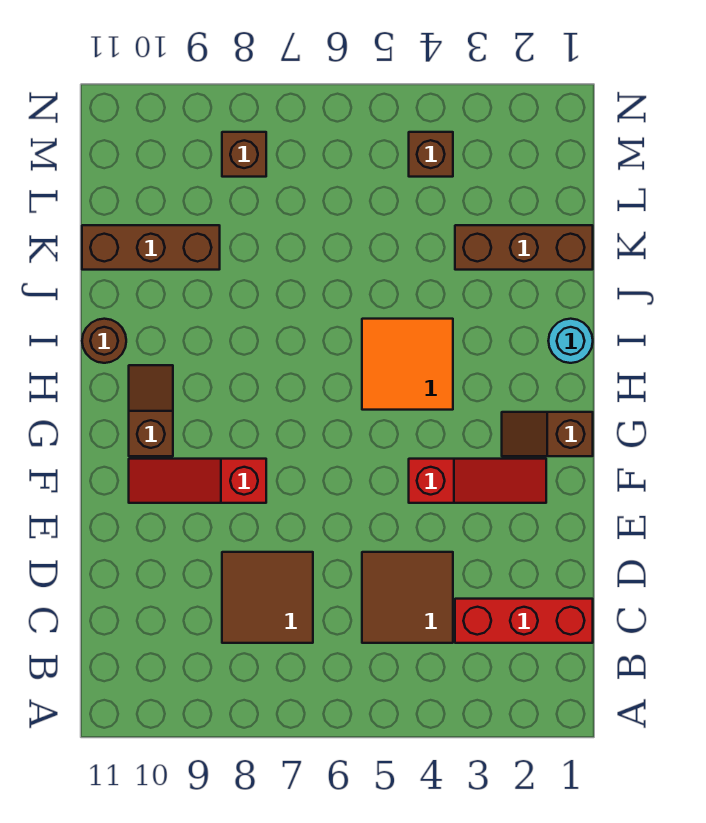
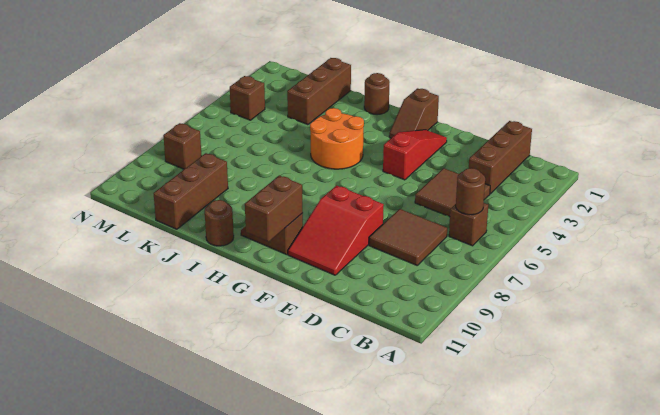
none -> brown brick B6 level 1
none -> brown round brick B6 level 2
red brick C1:C3 level 1 -> brown brick C1:C3 level 1
red slope F8:F10 level 1 top 8 -> red slope E8:F10 level 1 top 8
none -> brown brick G10:G11 level 2
orange tile H4:I5 level 1 -> orange round brick H4:I5 level 1
cyan round brick I1 level 1 -> brown round brick I1 level 1

